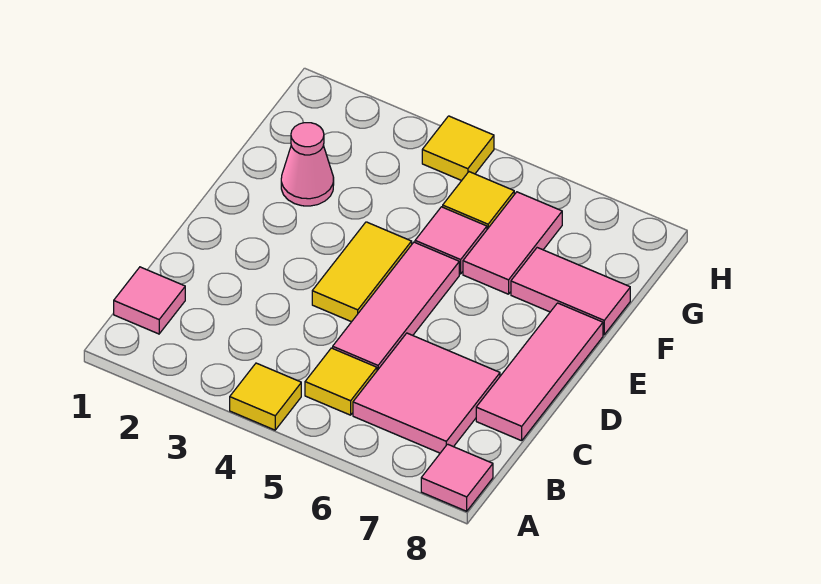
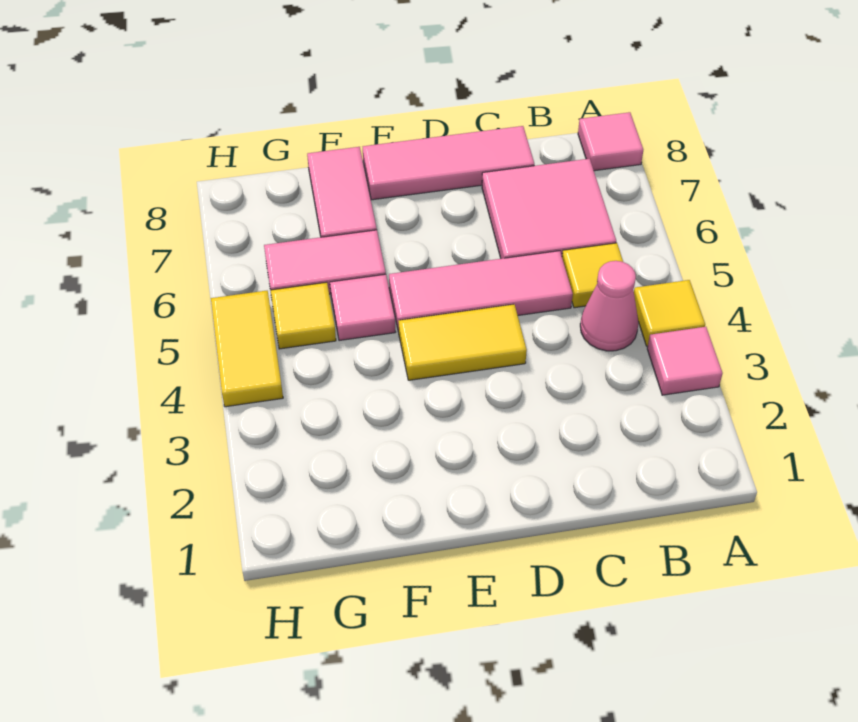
pink tile B1 level 1 -> pink tile A3 level 1
pink cone F2 level 1 -> pink cone B4 level 1
yellow tile H4 level 1 -> yellow tile H4:H5 level 1

